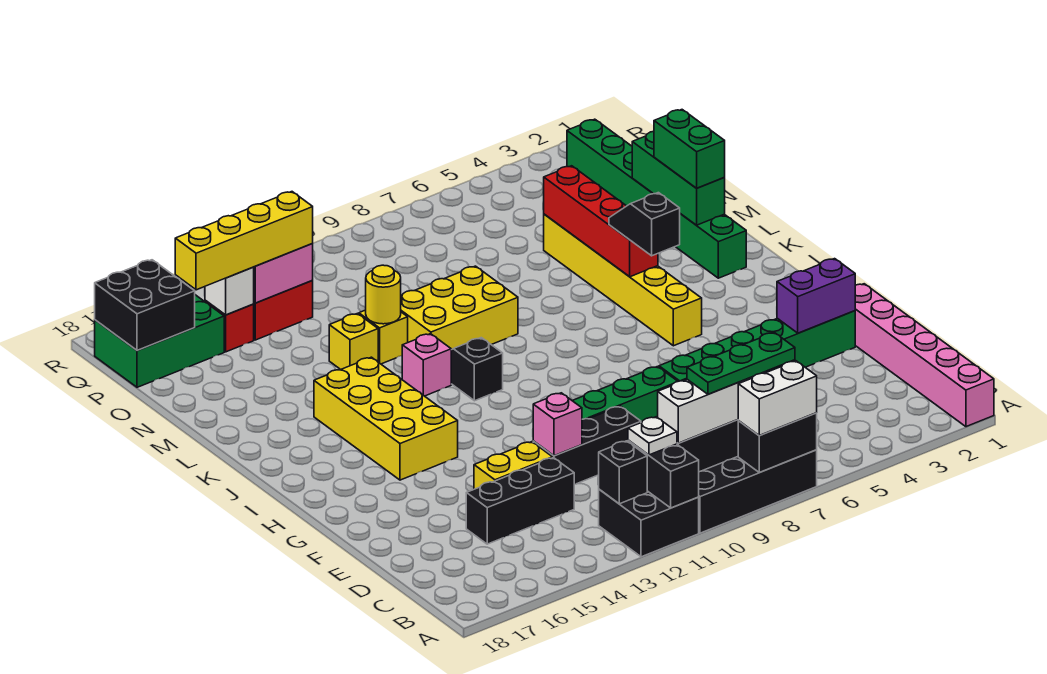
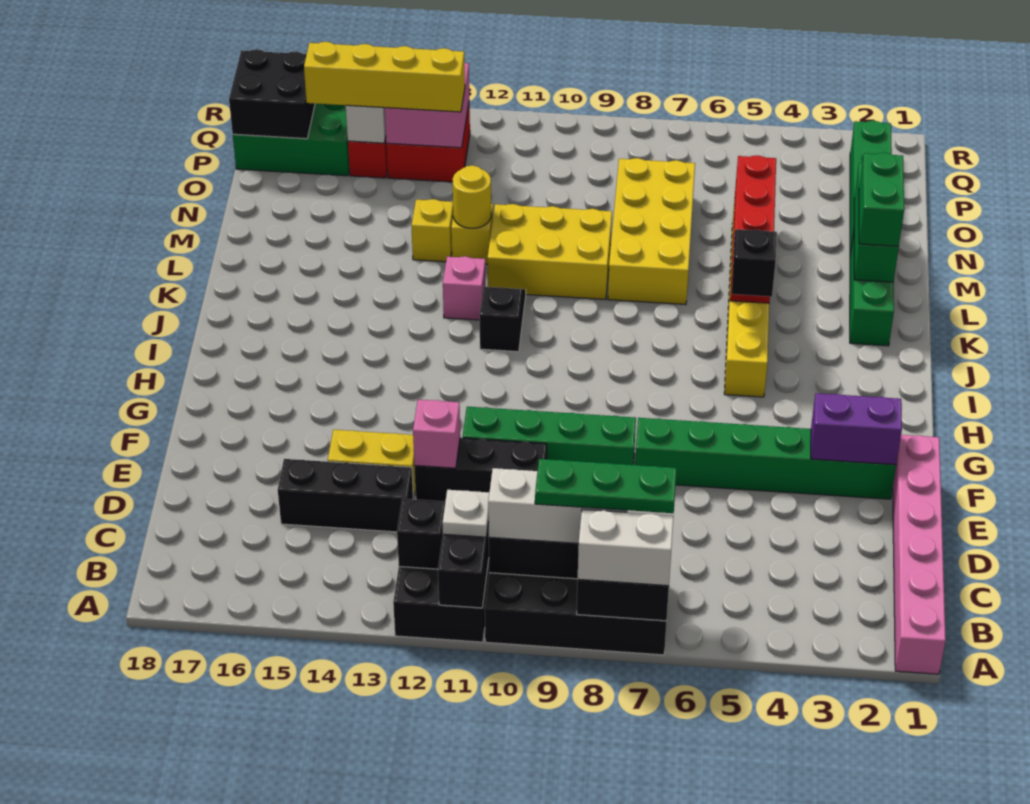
yellow brick H14:K15 level 1 -> yellow brick L7:O8 level 1

